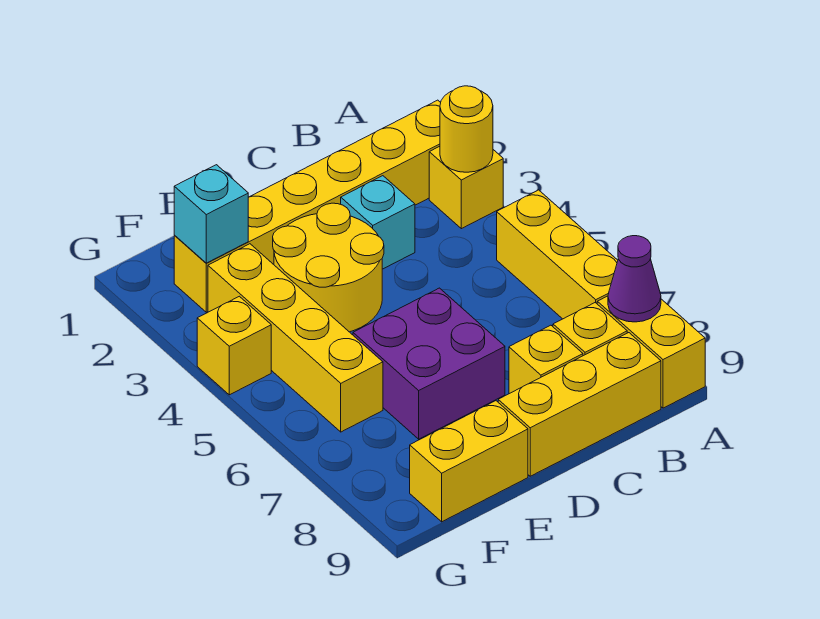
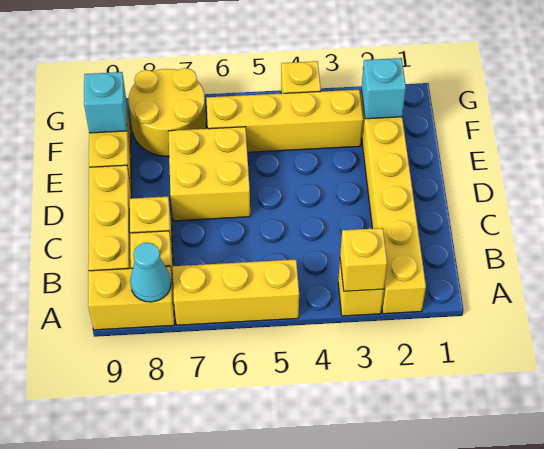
yellow round brick A3 level 2 -> yellow brick A3 level 2
purple cone A8 level 2 -> cyan cone A8 level 2
cyan brick C3 level 1 -> cyan brick F9 level 2
yellow round brick D3:E4 level 1 -> yellow round brick F7:G8 level 1
purple brick D6:E7 level 1 -> yellow brick D6:E7 level 1

